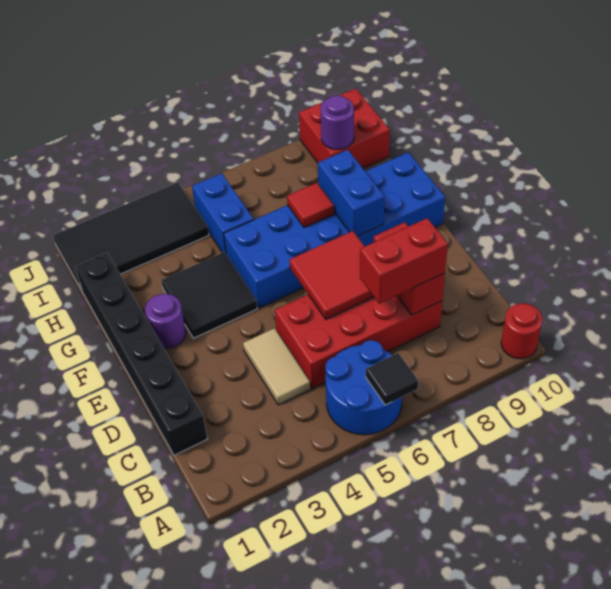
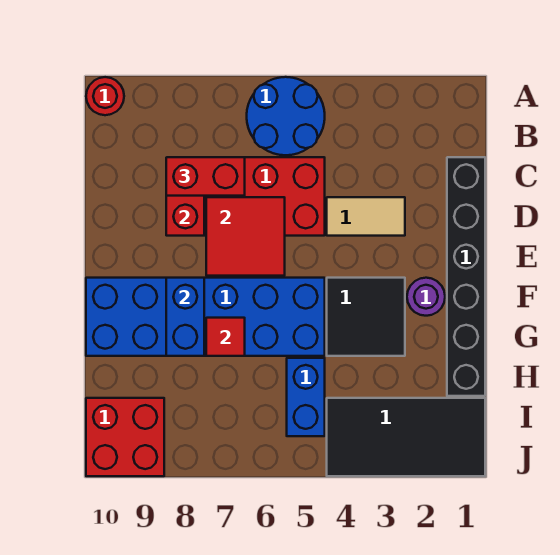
black tile A6 level 2 -> none
tan tile C4:D4 level 1 -> tan tile D3:D4 level 1
purple round brick I9 level 2 -> none

